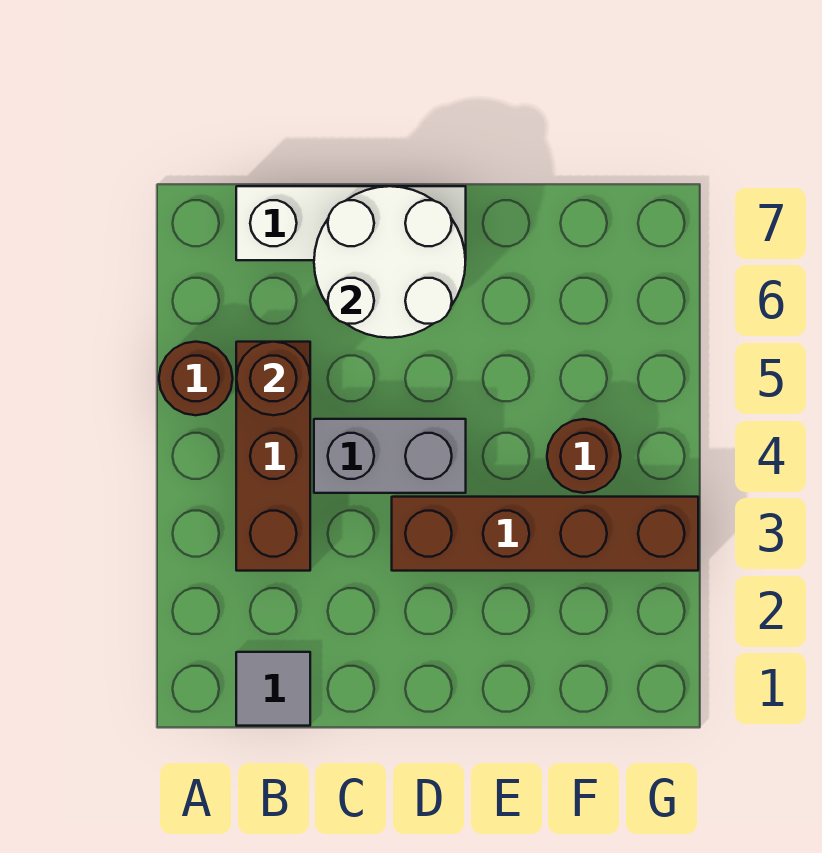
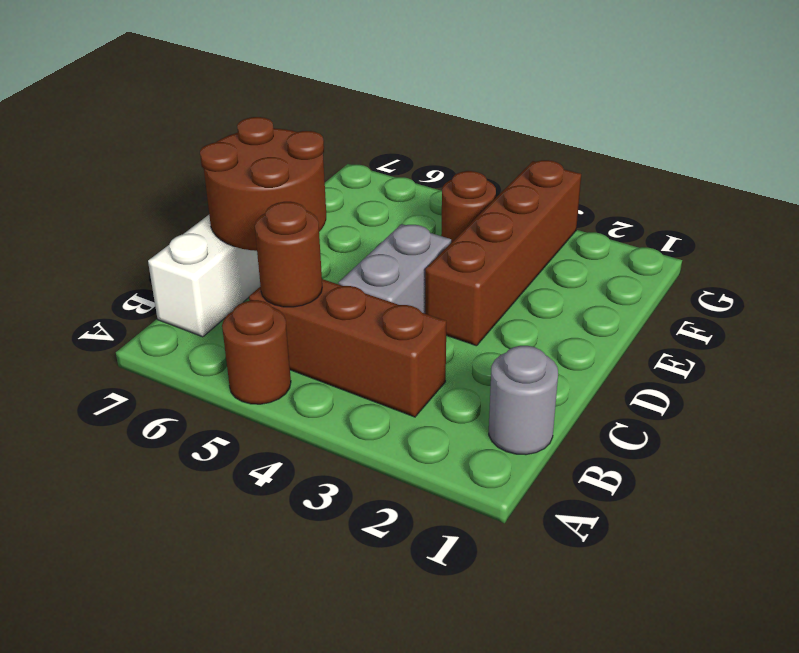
grey tile B1 level 1 -> grey round brick B1 level 1
white round brick C6:D7 level 2 -> brown round brick C6:D7 level 2

